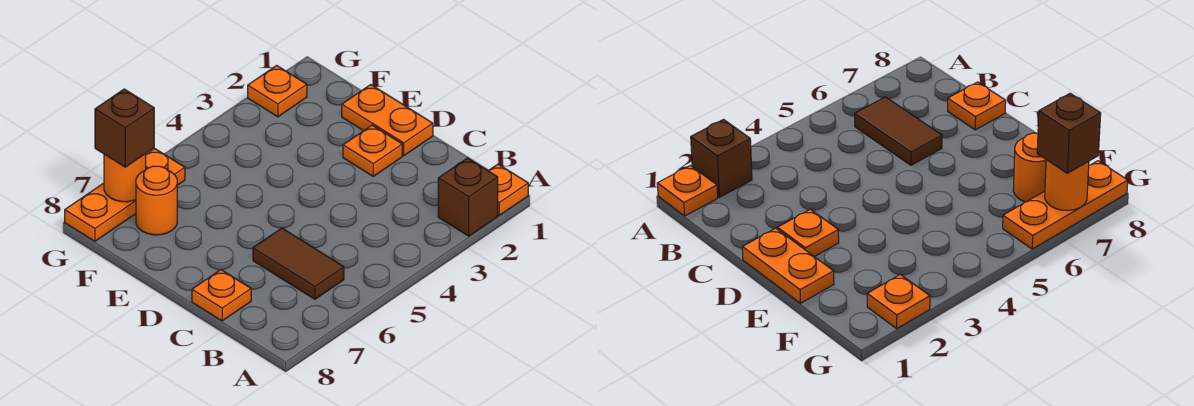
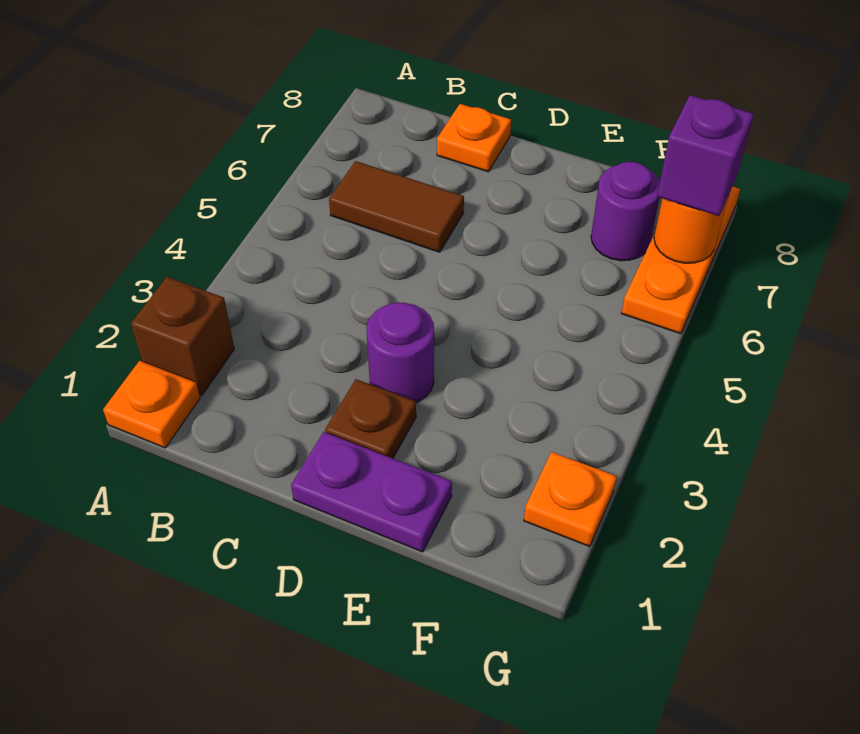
orange plate D1:E1 level 1 -> purple plate D1:E1 level 1
orange plate D2 level 1 -> brown plate D2 level 1
none -> purple round brick D3 level 1
orange round brick F7 level 1 -> purple round brick F7 level 1
brown brick G7 level 3 -> purple brick G7 level 3

